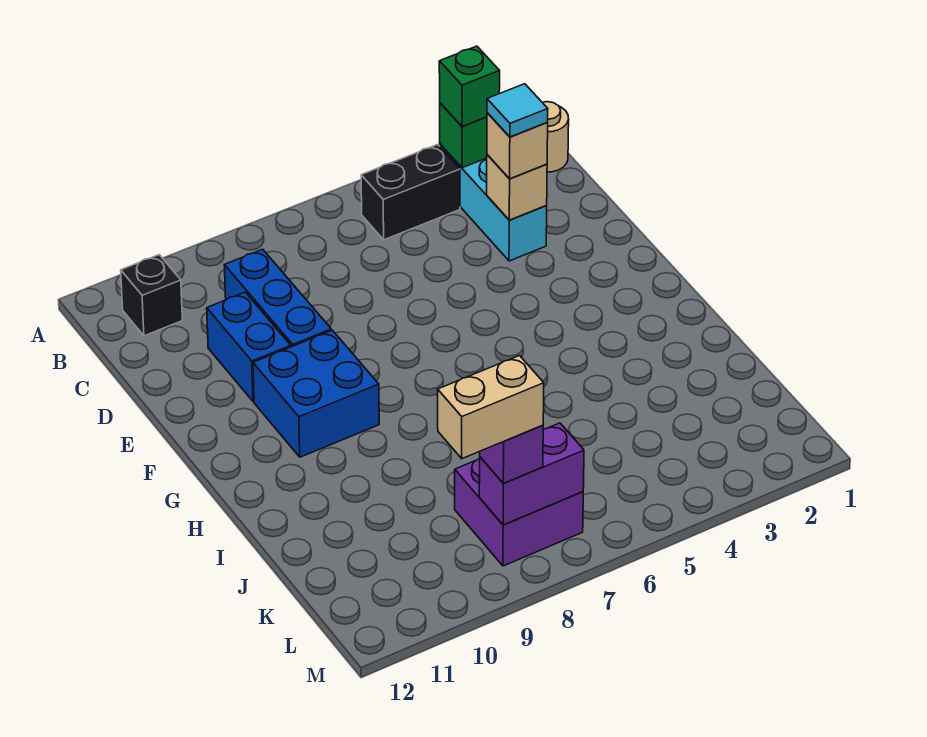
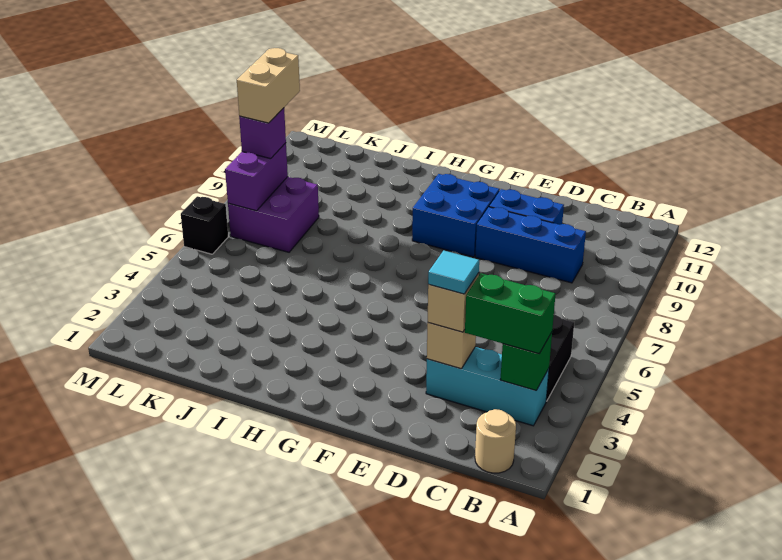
green brick B3 level 3 -> green brick B3:C3 level 3
black brick B11 level 1 -> black brick M6 level 1

